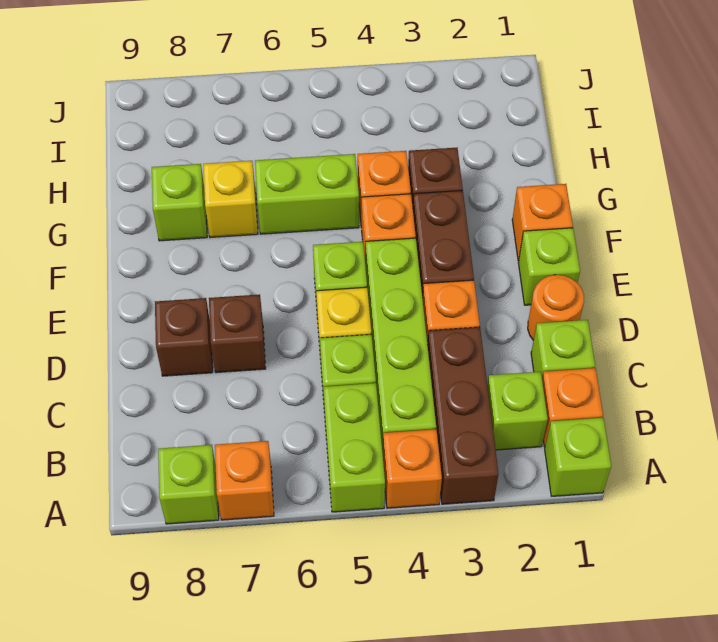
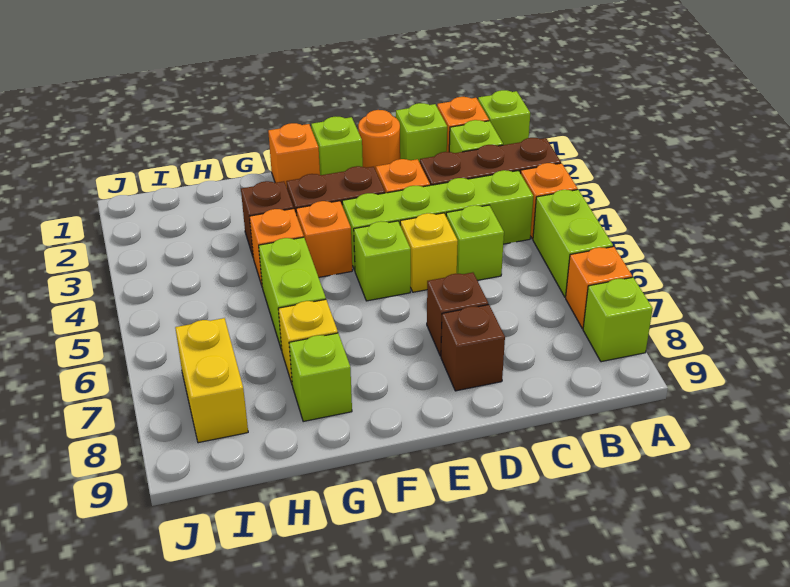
lime brick A5:B5 level 1 -> lime brick A5:A6 level 1
none -> yellow brick I7:I8 level 1

